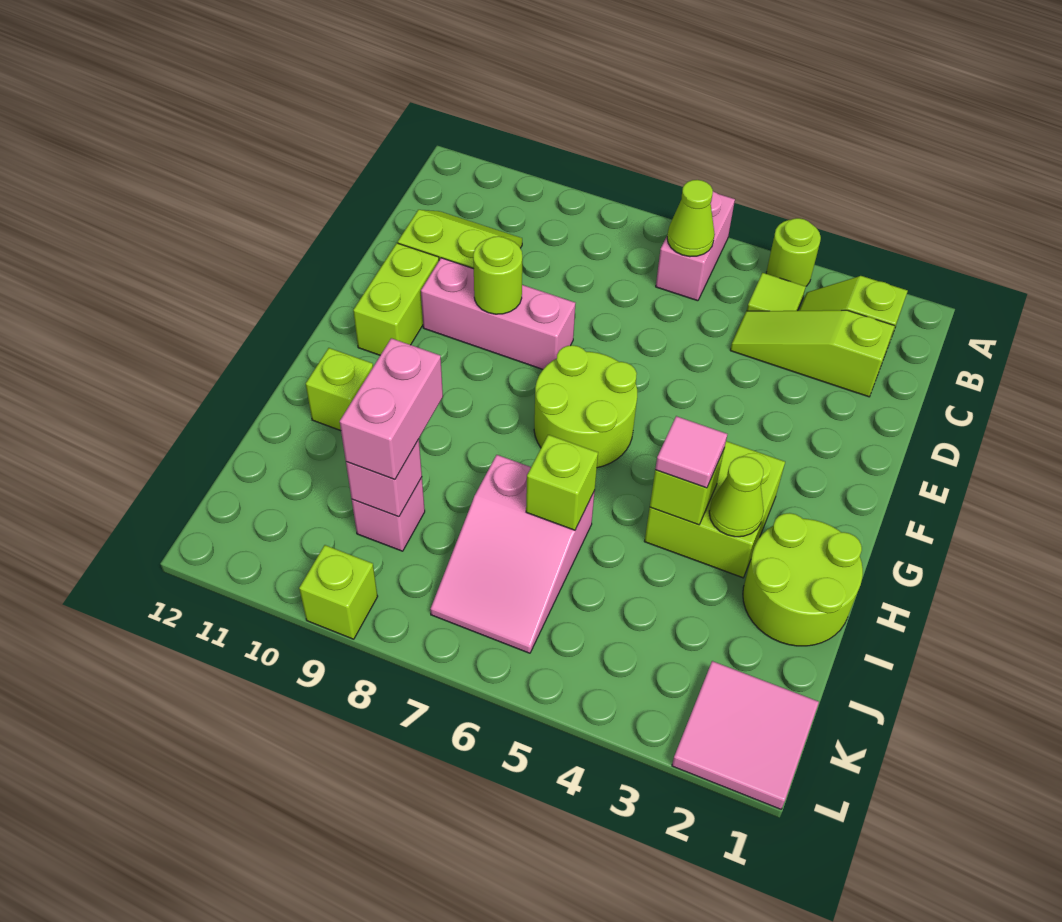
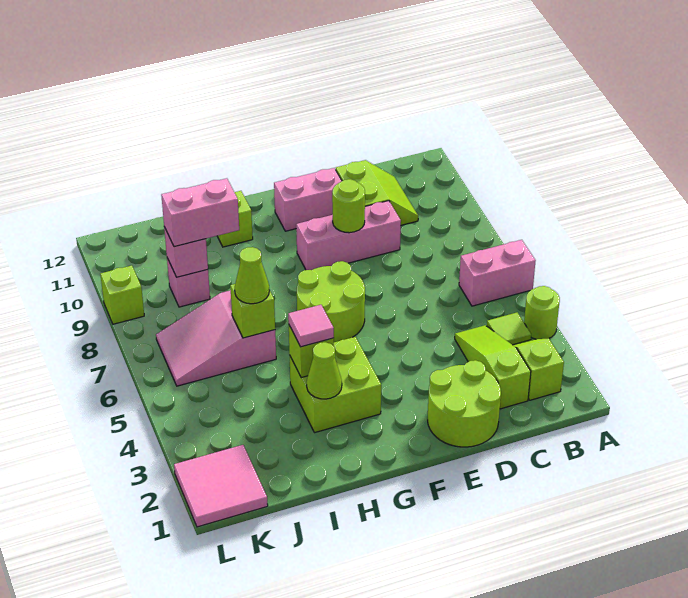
lime cone B6 level 2 -> lime cone I6 level 3
pink brick E8:E10 level 1 -> pink brick D9:F9 level 1
lime brick E11:F11 level 1 -> pink brick E11:F11 level 1
lime round brick H1:I2 level 1 -> lime round brick D1:E2 level 1

